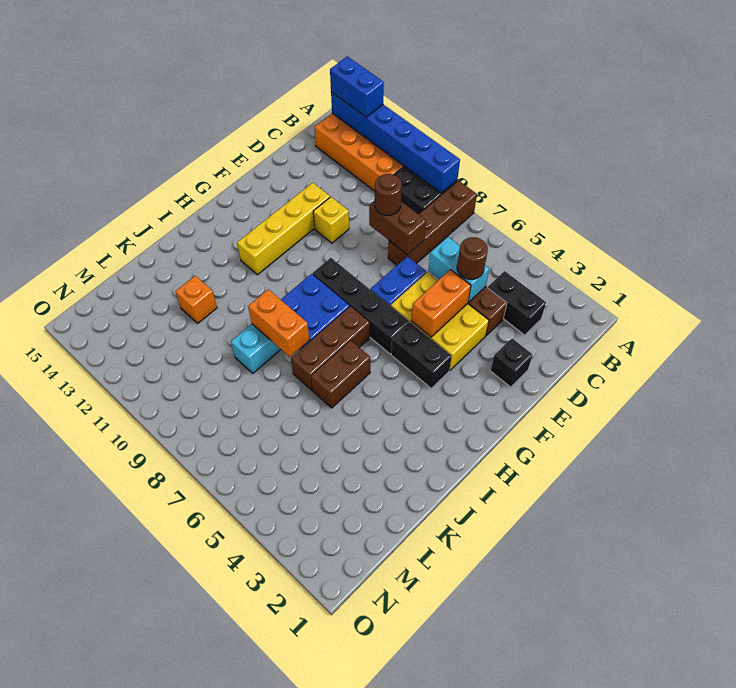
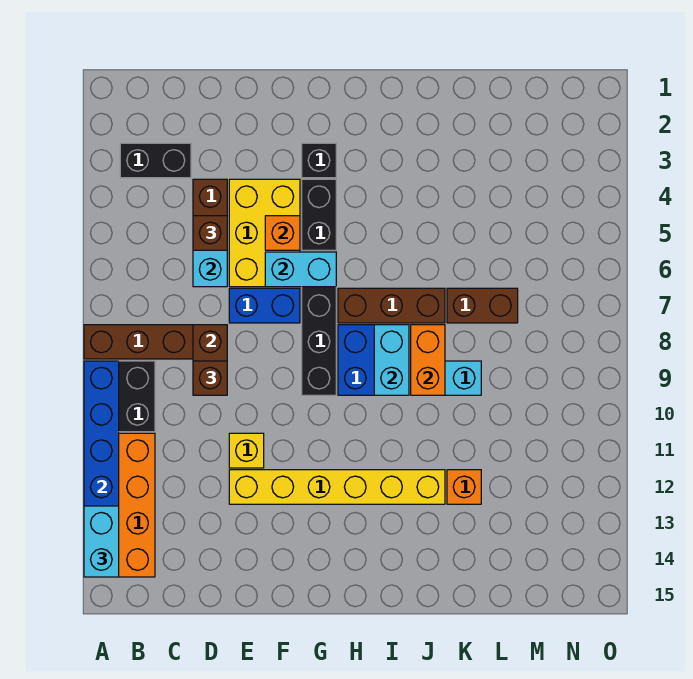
blue brick A13:A14 level 3 -> cyan brick A13:A14 level 3
black brick C3:C4 level 1 -> black brick B3:C3 level 1
brown round brick D5 level 3 -> brown brick D5 level 3
brown round brick D9 level 3 -> brown brick D9 level 3
black brick E2 level 1 -> black brick G3 level 1
orange brick E5:F5 level 2 -> orange brick F5 level 2
yellow brick E12:H12 level 1 -> yellow brick E12:J12 level 1
none -> cyan brick F6:G6 level 2
brown brick I6:J6 level 1 -> brown brick K7:L7 level 1
none -> cyan brick I8:I9 level 2

